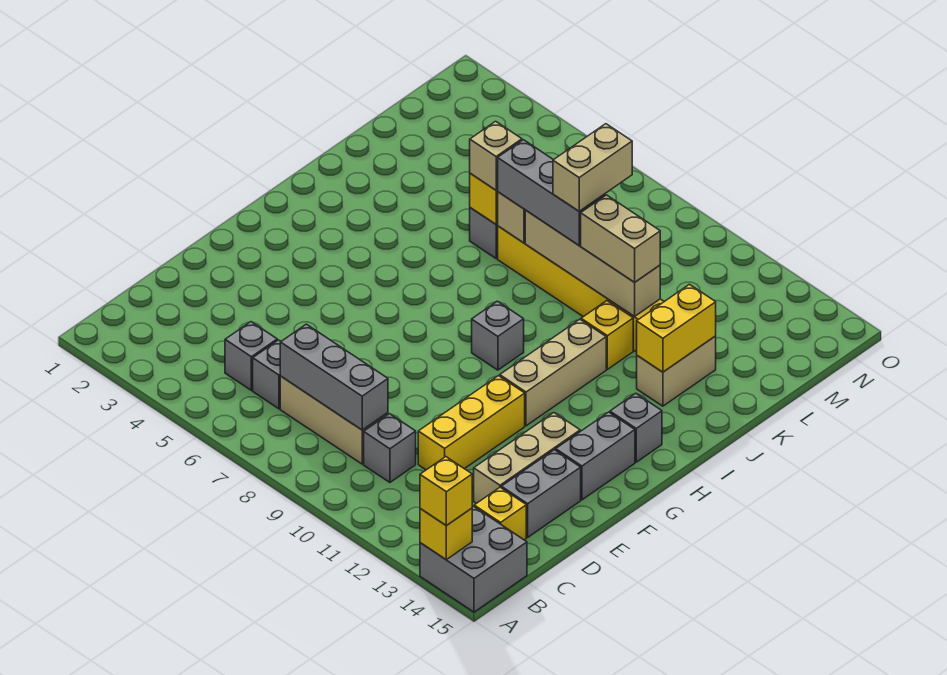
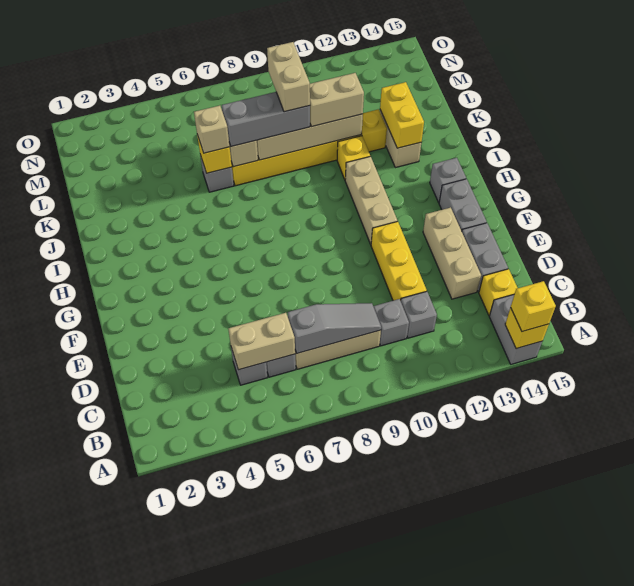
grey brick A14:B15 level 1 -> grey brick A14:B14 level 1
none -> tan brick C5:C6 level 2
grey brick C7:C9 level 2 -> grey slope C7:C9 level 2 top 7
grey brick H9 level 1 -> grey brick C11 level 1

